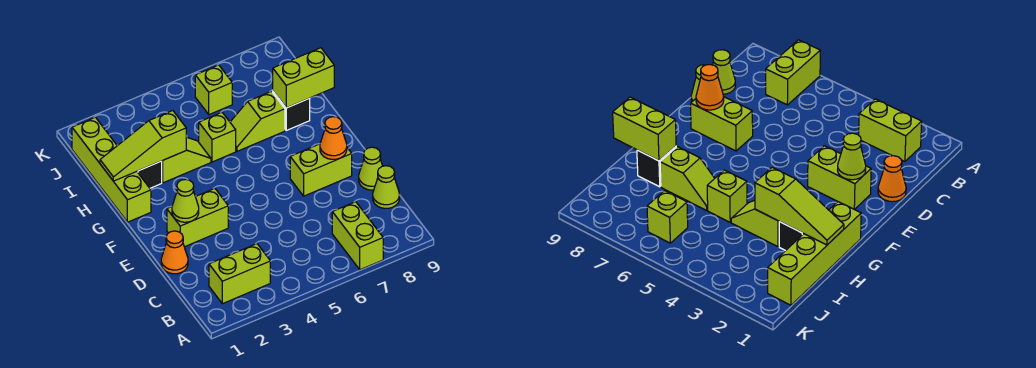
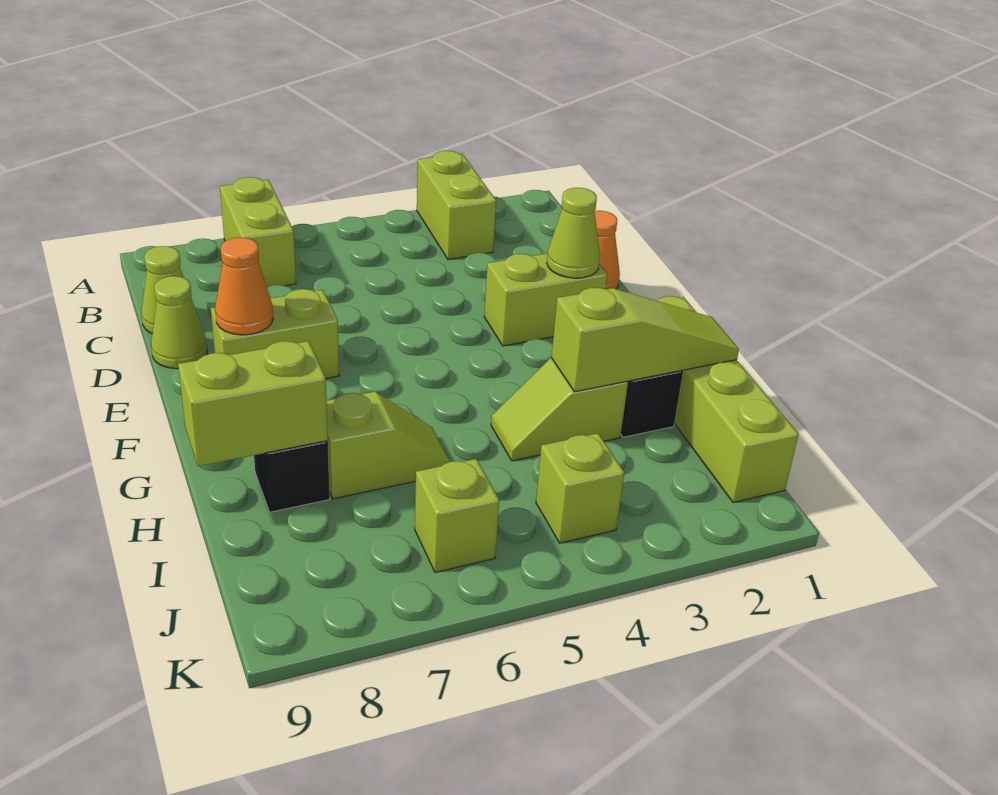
lime brick B2:B3 level 1 -> lime brick A3:B3 level 1
lime brick H5 level 1 -> lime brick J4 level 1

